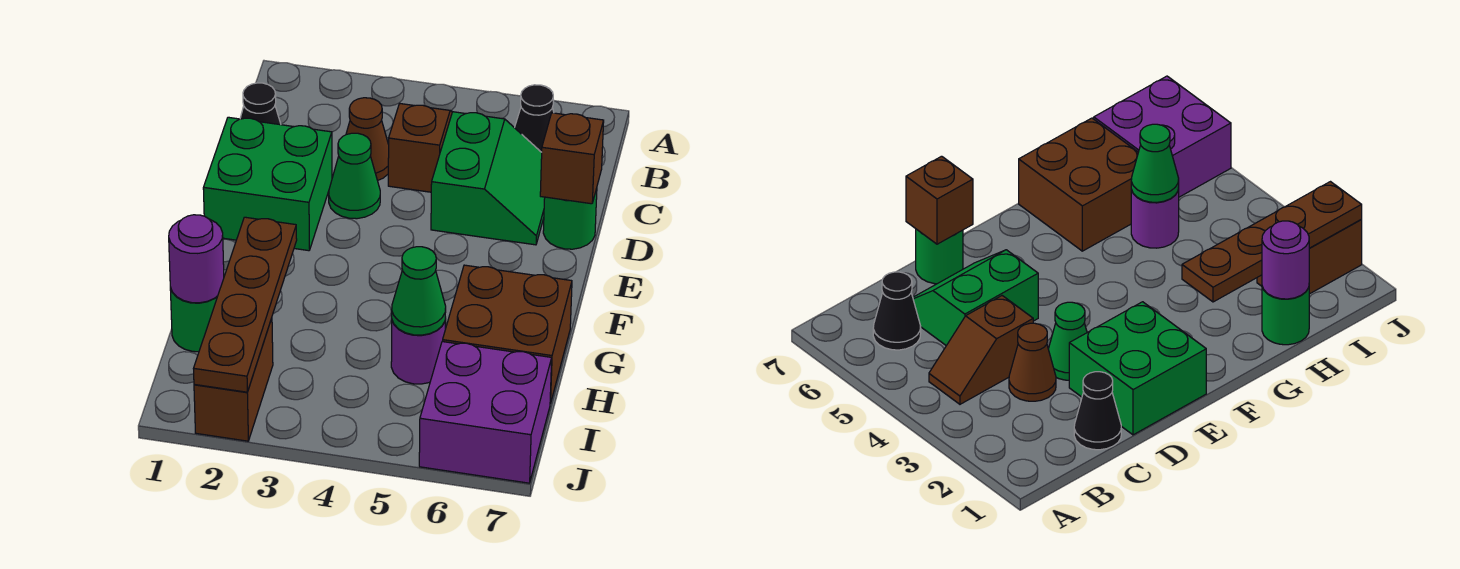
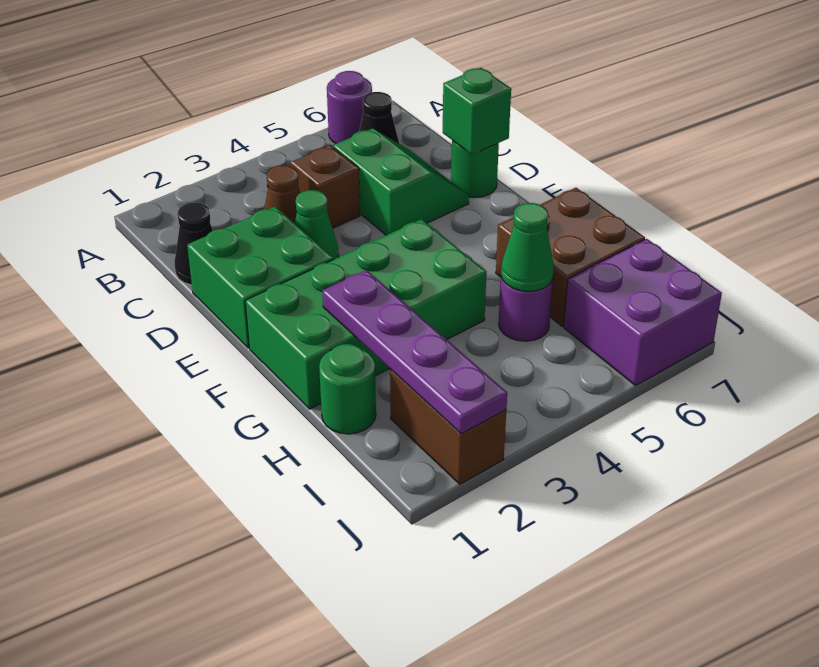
brown brick D7 level 2 -> green brick D7 level 2
none -> green brick F1:G4 level 1
brown plate G2:J2 level 2 -> purple plate G2:J2 level 2
purple round brick H1 level 2 -> purple round brick A6 level 1

